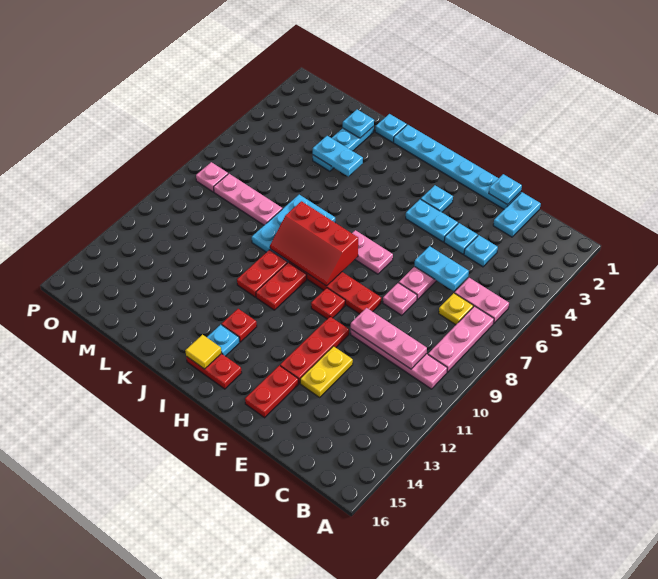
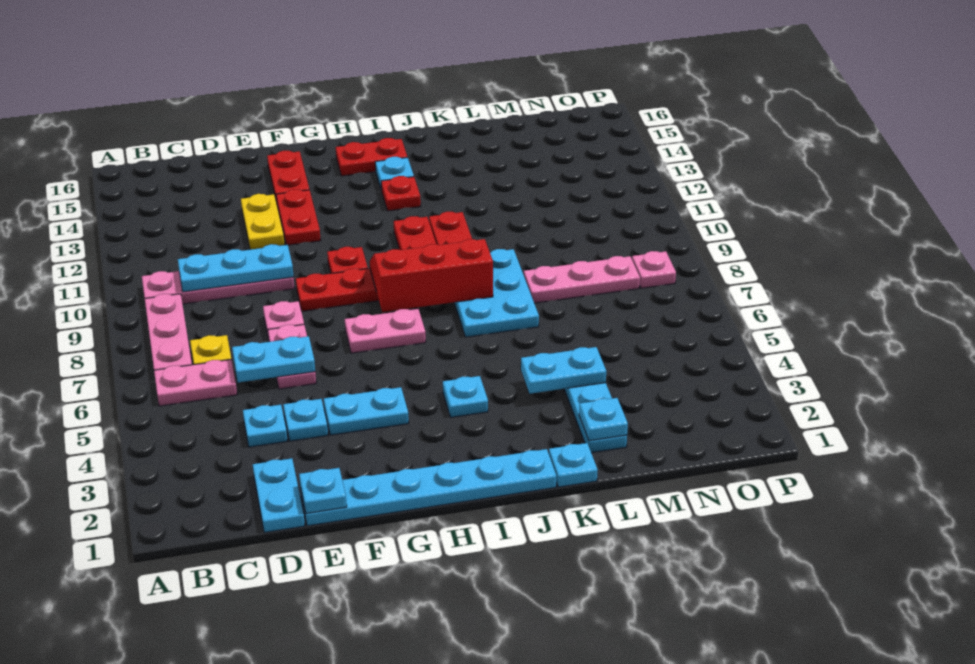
pink plate C10:E10 level 2 -> cyan plate C10:E10 level 2
red plate F11:F13 level 1 -> red plate F12:F13 level 1
cyan plate G3 level 1 -> cyan plate I4 level 1
yellow tile I15 level 2 -> none

